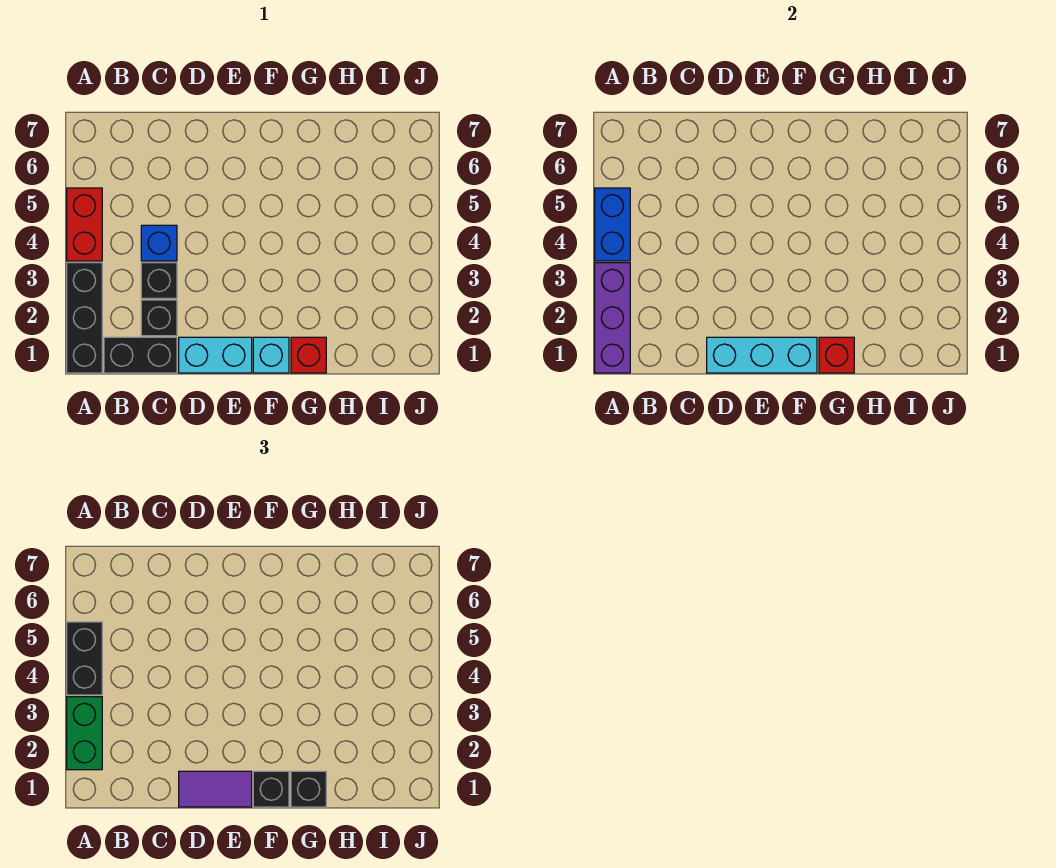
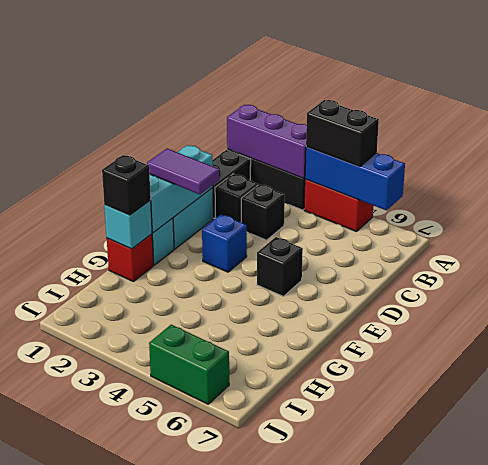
green brick A2:A3 level 3 -> green brick J5:J6 level 1
blue brick A4:A5 level 2 -> blue brick A4:A6 level 2
blue brick C4 level 1 -> blue brick E3 level 1
purple tile D1:E1 level 3 -> purple tile E1:E2 level 3
black brick F1 level 3 -> black brick E5 level 1
red brick G1 level 2 -> cyan brick G1 level 2

